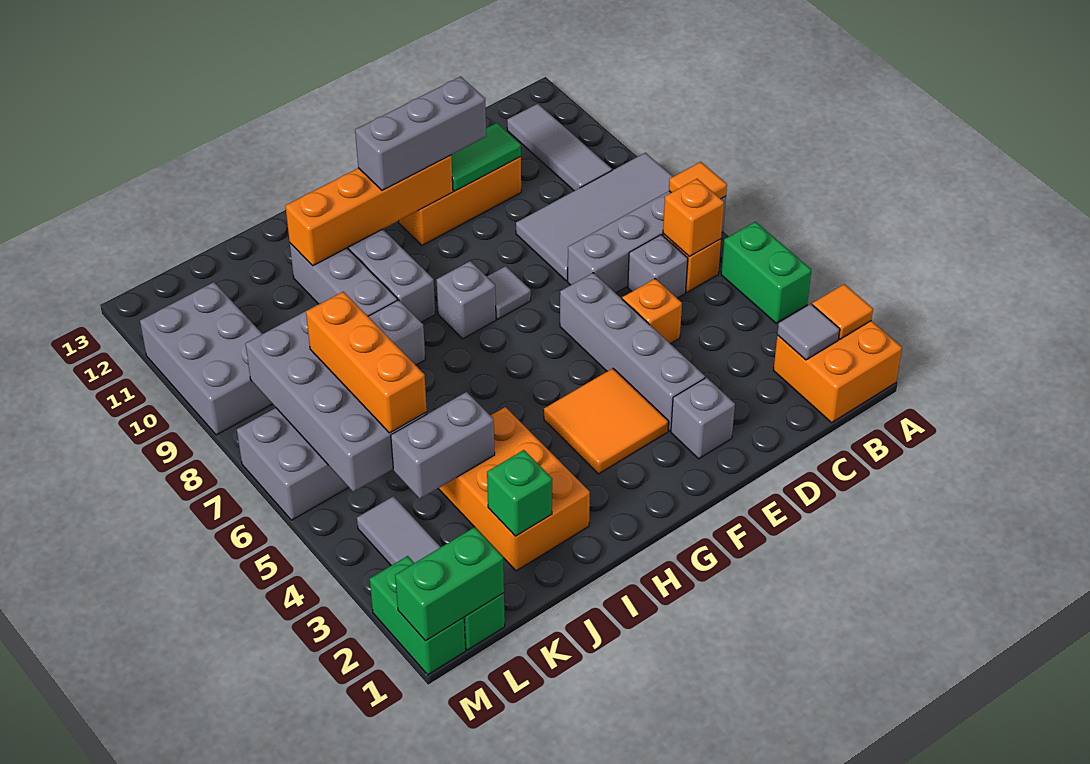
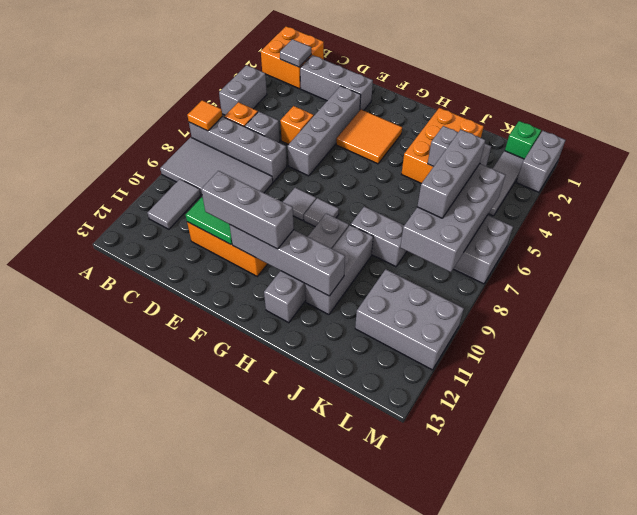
orange tile A2 level 2 -> none
green brick A4:A5 level 1 -> grey brick A4:A5 level 1
orange brick B6 level 2 -> none
grey tile B10:B12 level 1 -> grey tile B10:B11 level 1
grey brick E2 level 1 -> grey brick C2:E2 level 1
orange brick F11:I11 level 2 -> grey brick F11:I11 level 2
grey brick G8 level 1 -> grey tile G8 level 1
green brick J2 level 2 -> none
orange brick K5:K7 level 3 -> grey brick K5:K7 level 3
green brick L1:M1 level 2 -> none
grey brick L9:M11 level 1 -> grey brick K10:M11 level 1
green brick M1:M2 level 1 -> grey brick M1:M2 level 1

